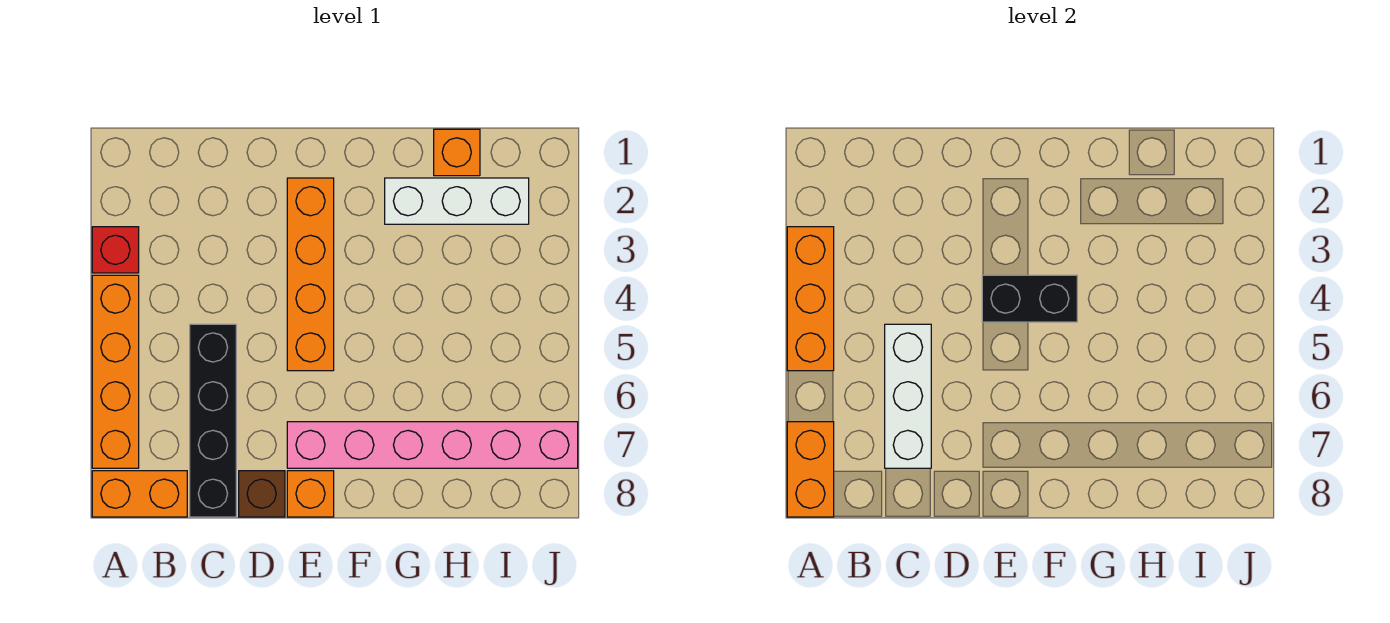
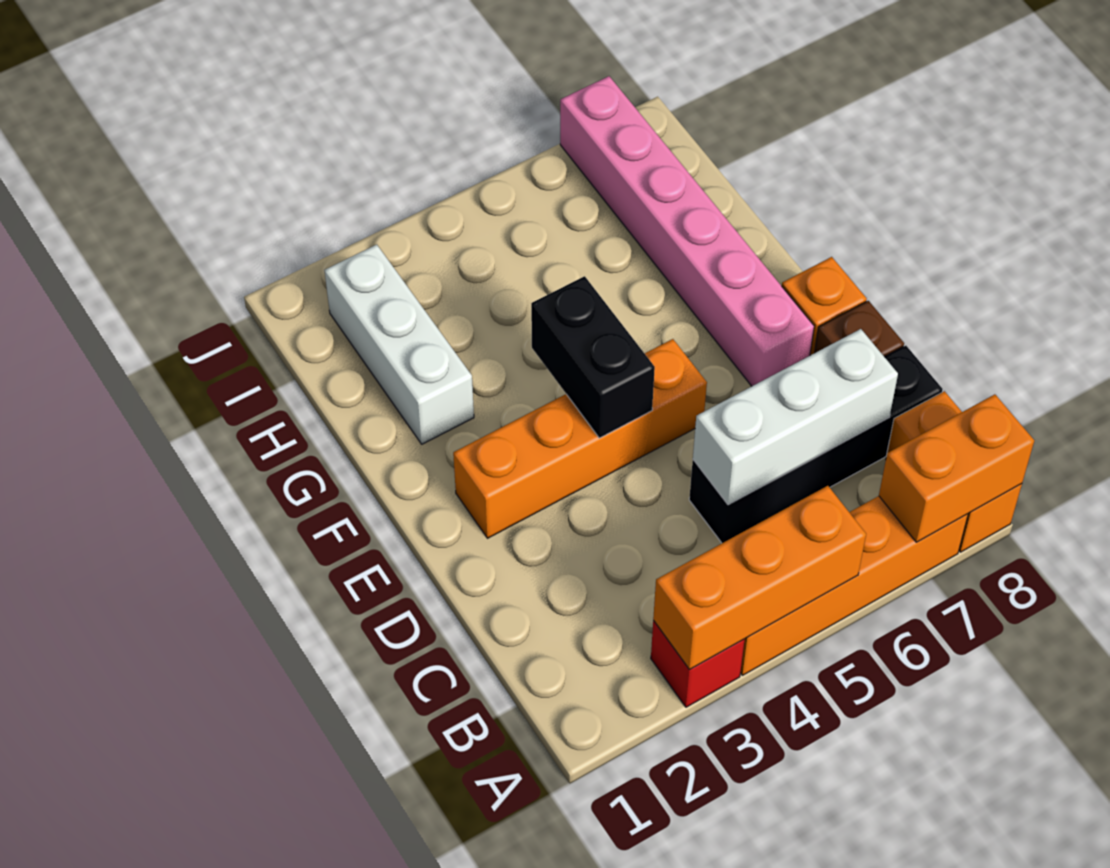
orange brick H1 level 1 -> none

